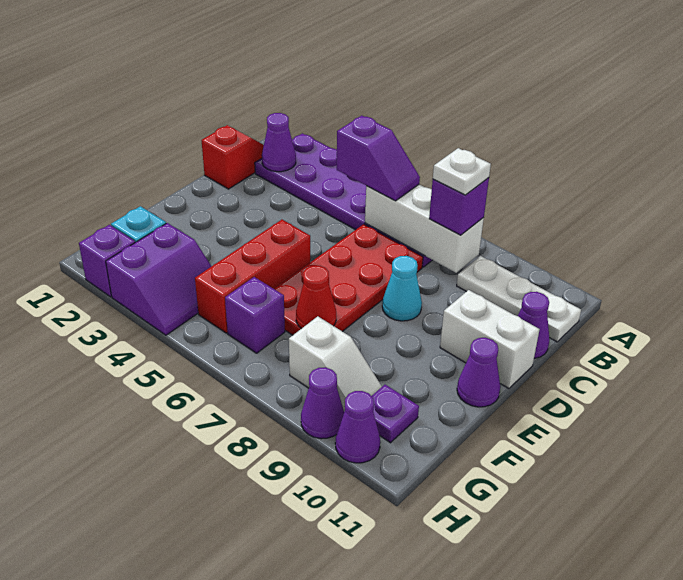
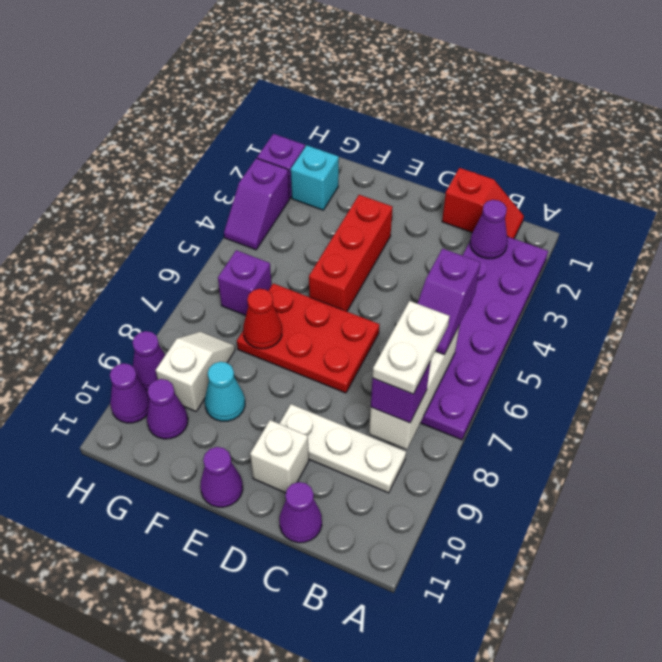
white plate B8 level 4 -> white plate B7:B8 level 4
white plate B9:B11 level 1 -> white plate B9:D9 level 1
red plate C6:F7 level 1 -> red plate D6:F7 level 1
cyan cone D8 level 1 -> cyan cone F9 level 1
white brick D10:D11 level 1 -> white brick D10 level 1
red brick E5:G5 level 1 -> red brick E3:E5 level 1
purple slope G3:H4 level 1 top 3 -> purple slope H3:H4 level 1 top 3
white slope G8:G9 level 1 top 8 -> white slope G8:G9 level 1 top 9
purple plate G10 level 1 -> purple cone G10 level 1

